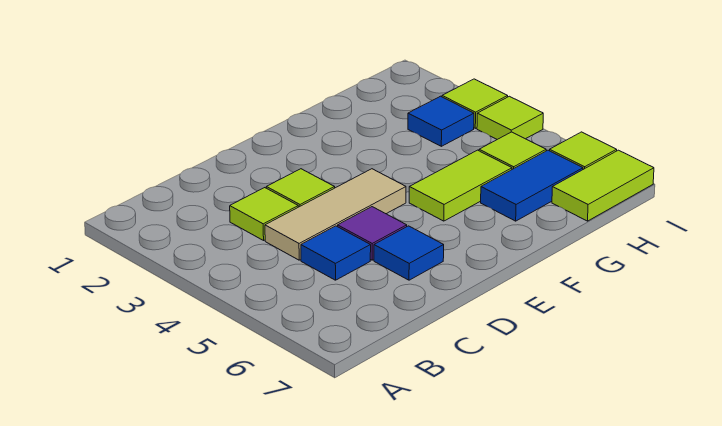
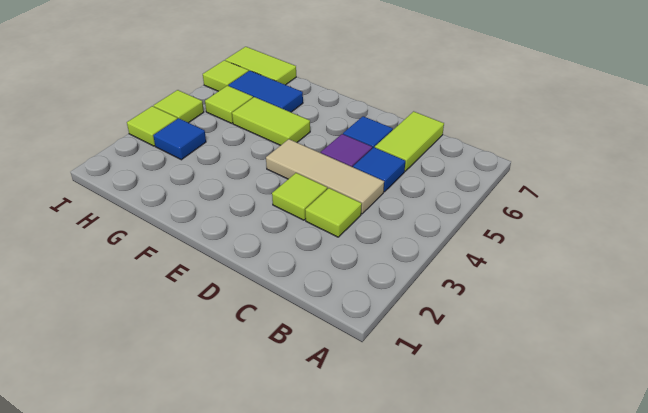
none -> lime tile C6:C7 level 1

